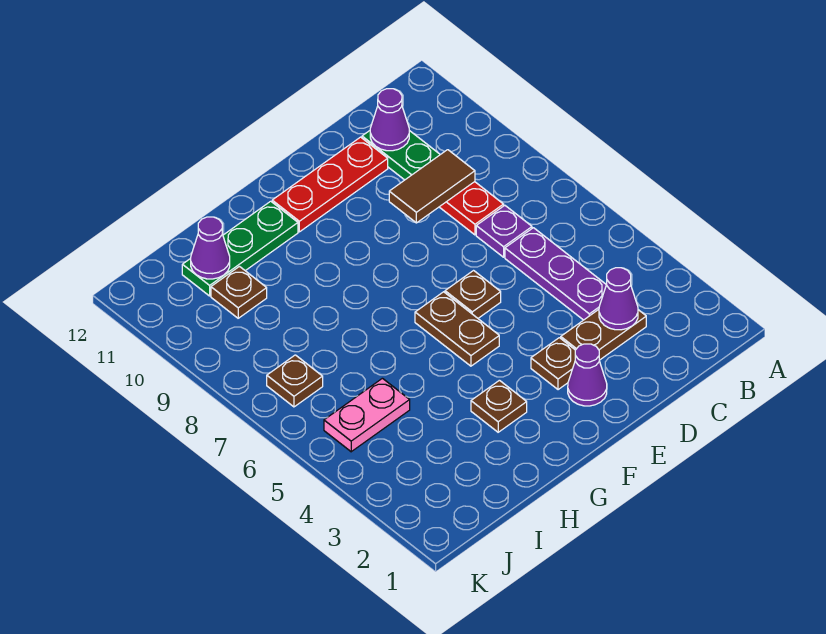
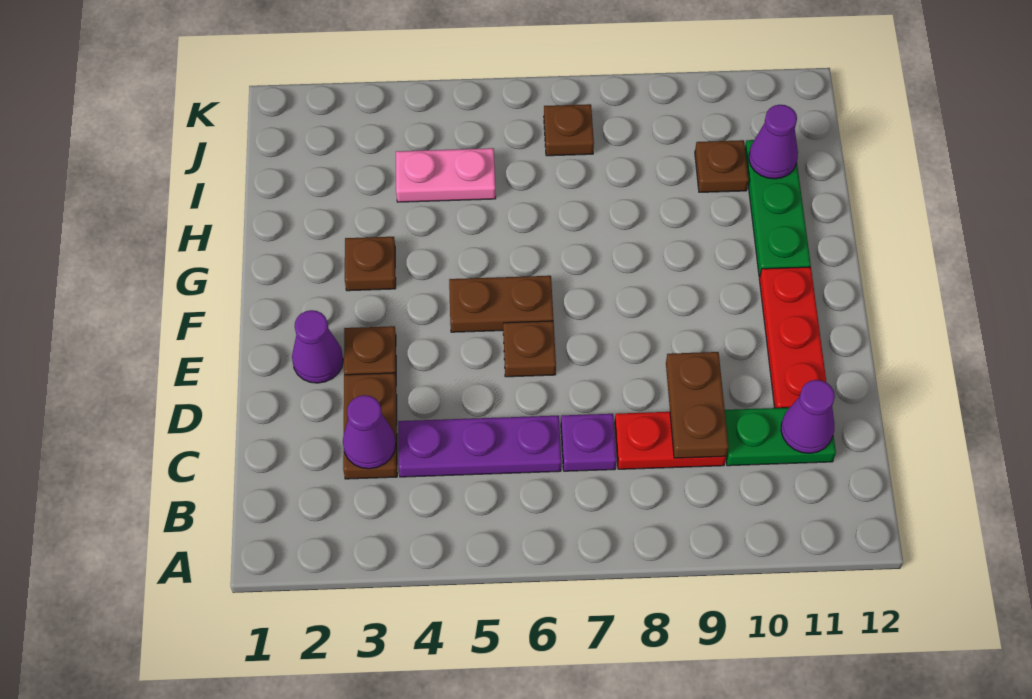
brown tile C9:D9 level 2 -> brown plate C9:D9 level 2
pink plate I5:J5 level 1 -> pink plate I4:I5 level 1

